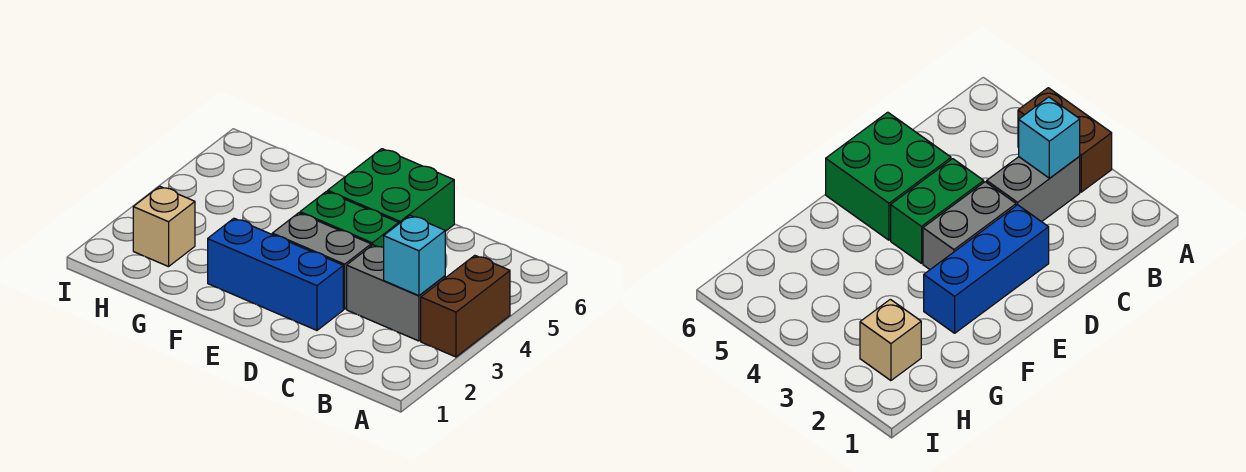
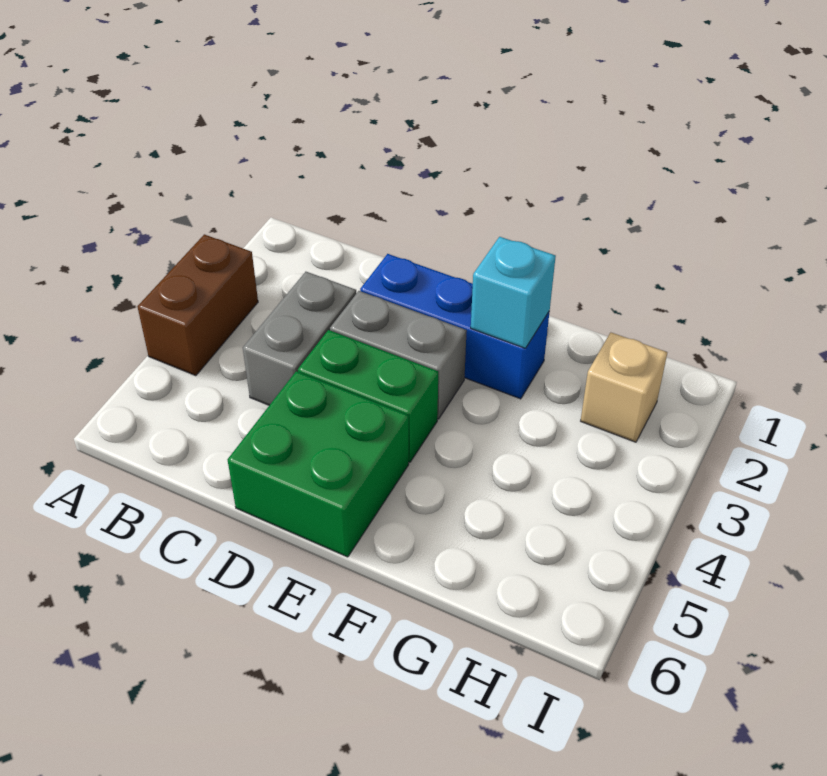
grey brick B3:C3 level 1 -> grey brick C3:C4 level 1
cyan brick B3 level 2 -> cyan brick F2 level 2

